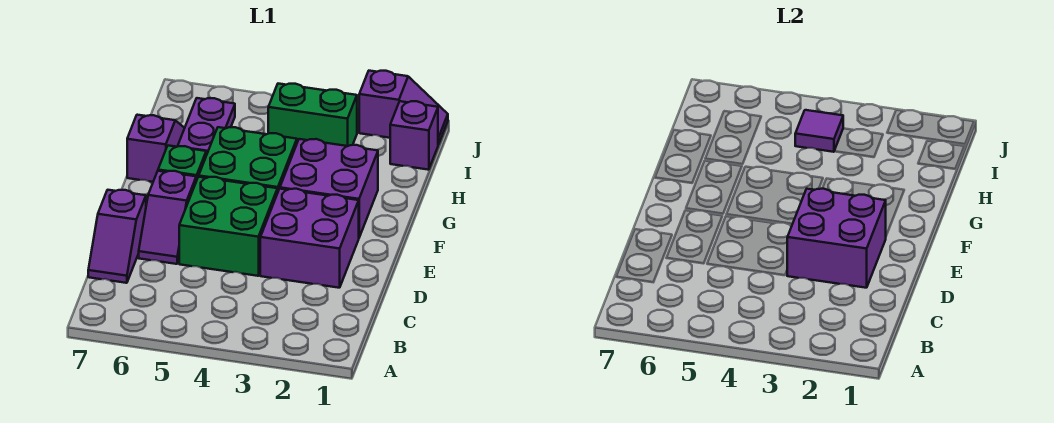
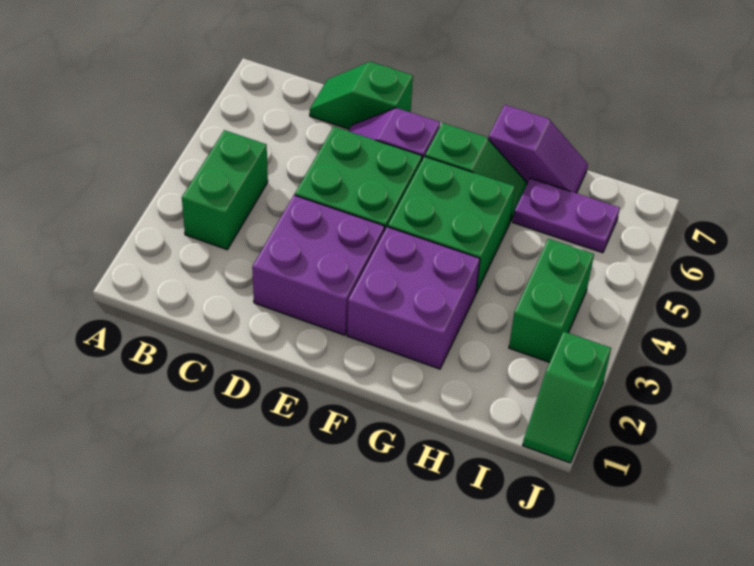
none -> green brick B3:B4 level 1
purple slope C7:D7 level 1 top D -> green slope C7:D7 level 1 top D
purple brick D2:E3 level 2 -> none
purple brick I1 level 1 -> none
purple tile I4 level 2 -> none
purple slope J1:J2 level 1 top 2 -> green slope J1:J2 level 1 top 2

